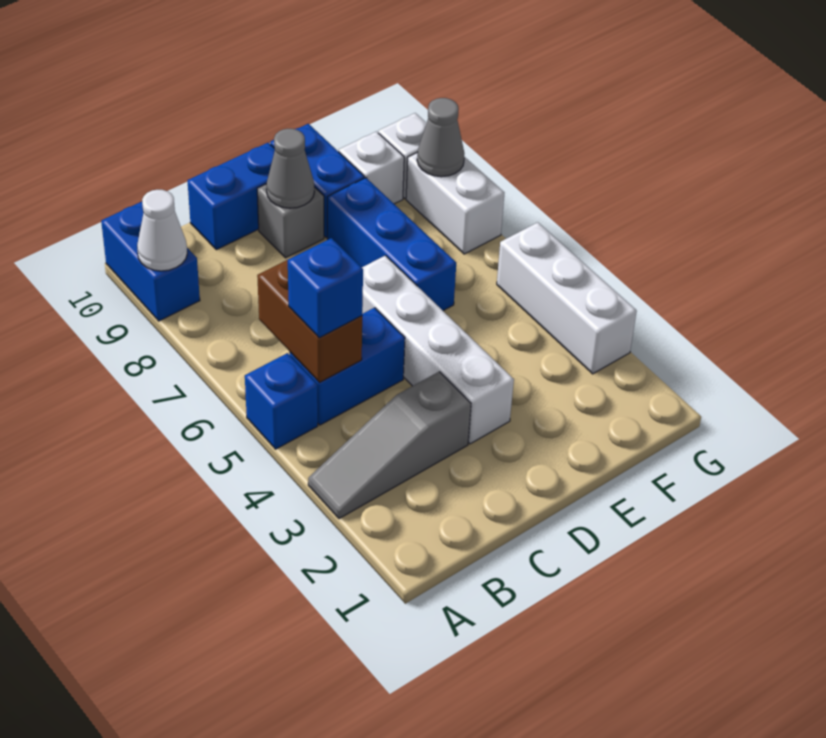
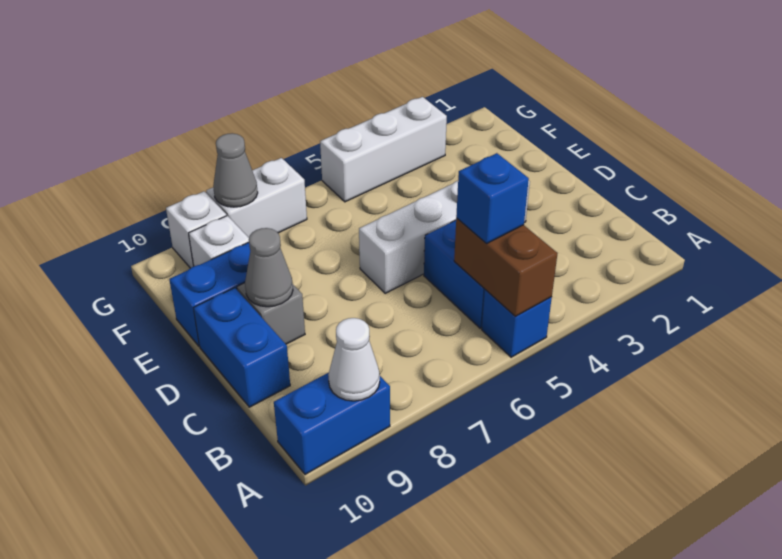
grey slope A3:C3 level 1 top C -> none
brown brick B5:B6 level 2 -> brown brick A5:B5 level 2
blue brick E6:E8 level 1 -> none

